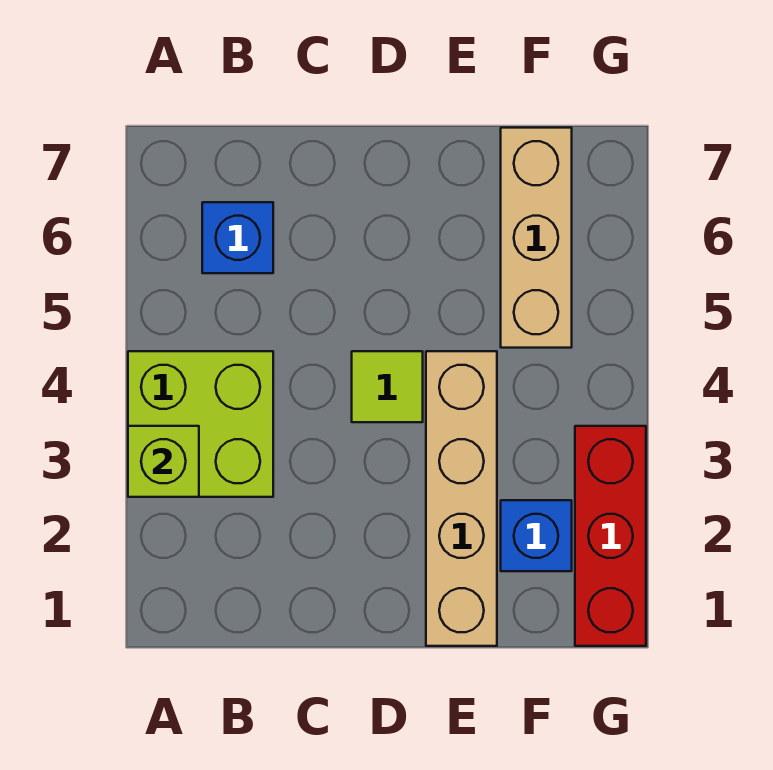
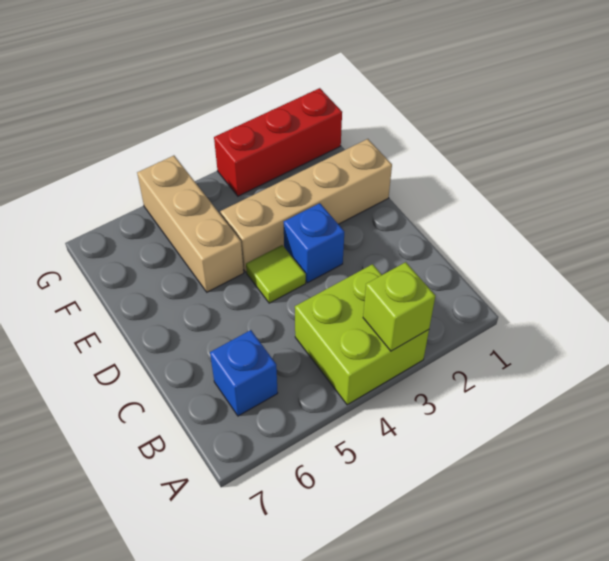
blue brick F2 level 1 -> blue brick D3 level 1
tan brick F5:F7 level 1 -> tan brick E5:G5 level 1

